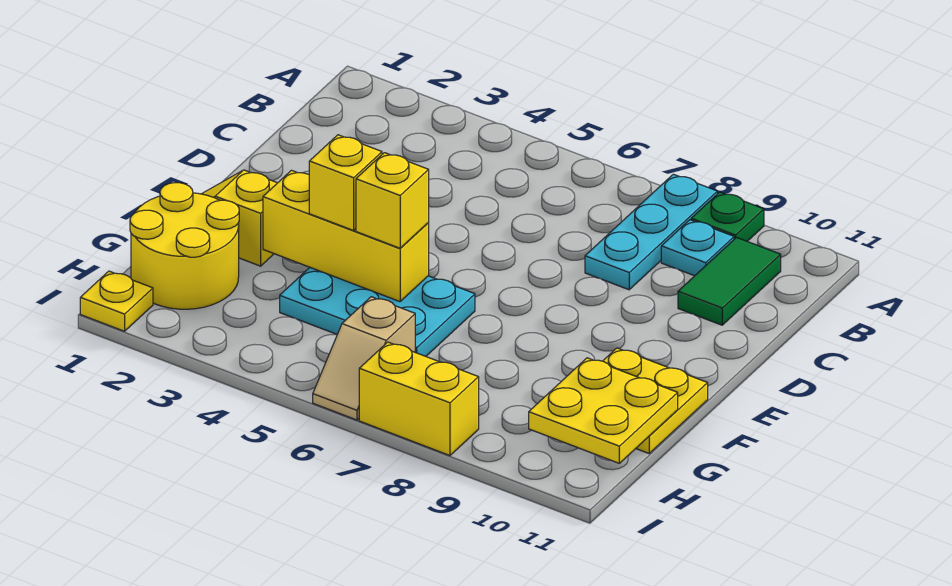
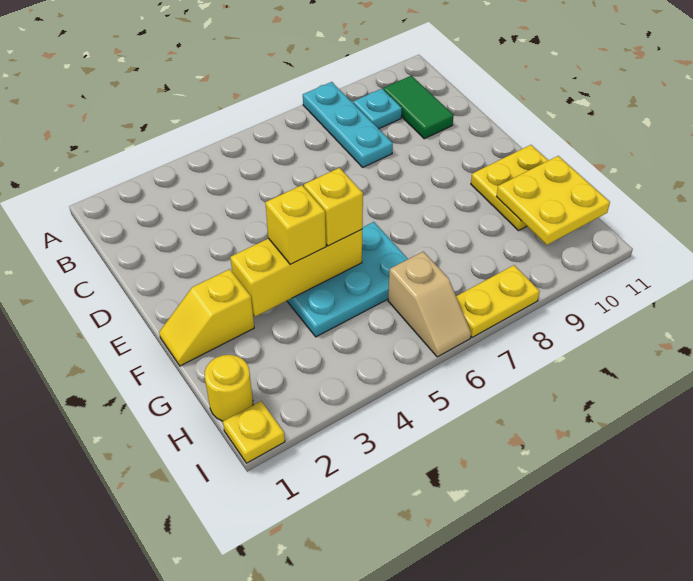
green plate A9 level 1 -> none
yellow round brick G1:H2 level 1 -> yellow round brick H1 level 1
yellow brick I7:I8 level 1 -> yellow plate I7:I8 level 1

